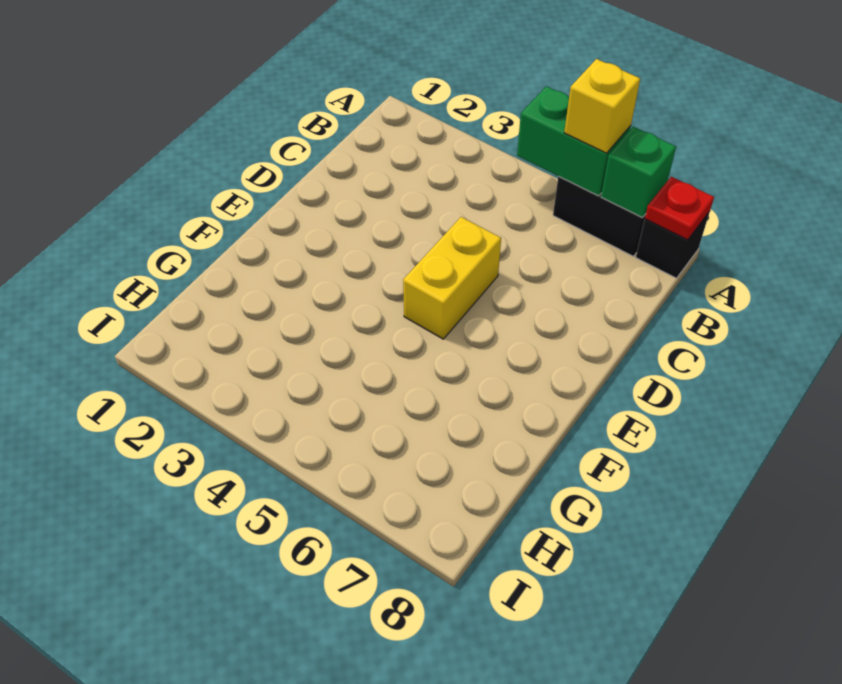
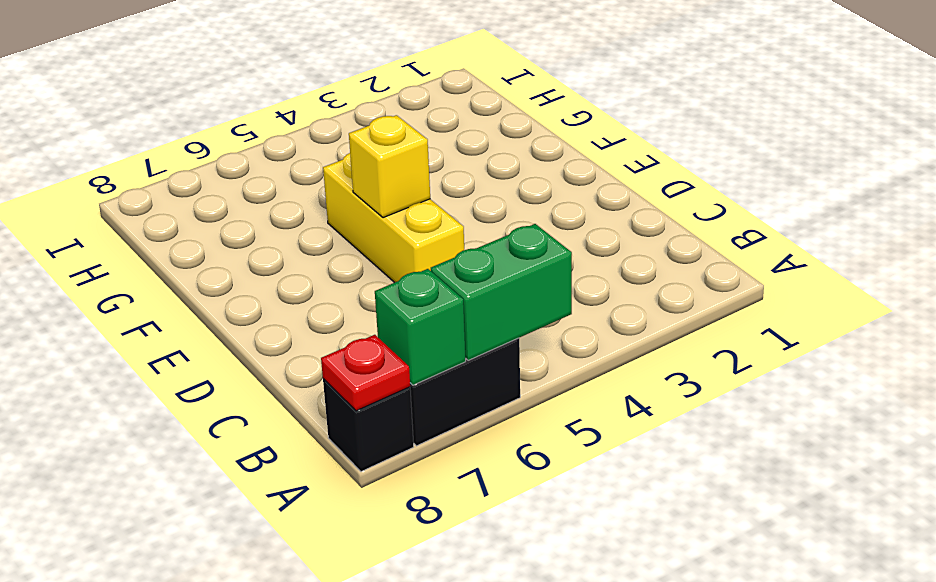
yellow brick A6 level 3 -> yellow brick E5 level 2
yellow brick D5:E5 level 1 -> yellow brick D5:F5 level 1

